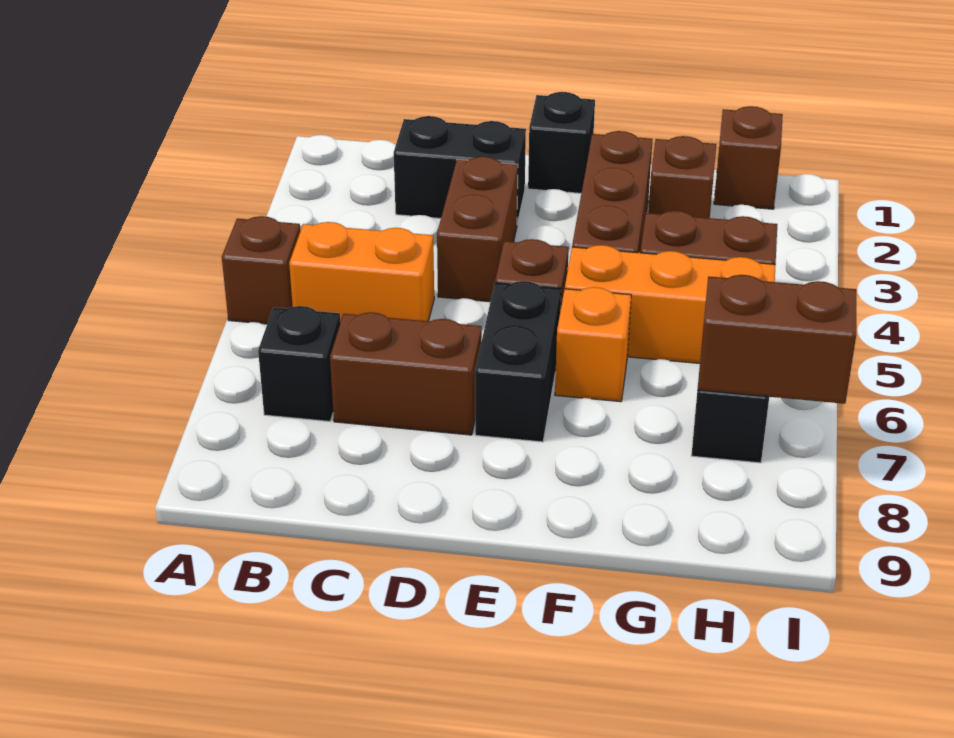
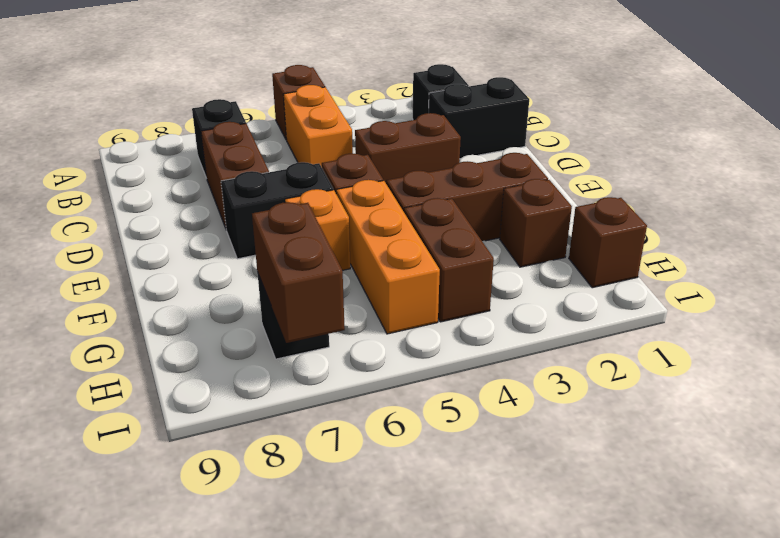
black brick C2:D2 level 1 -> black brick C1:C2 level 1
black brick E1 level 1 -> black brick B2 level 1

